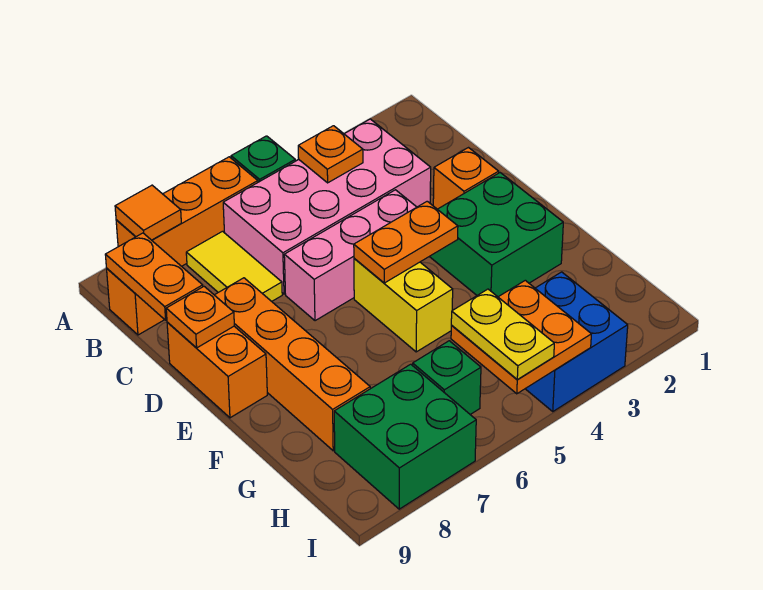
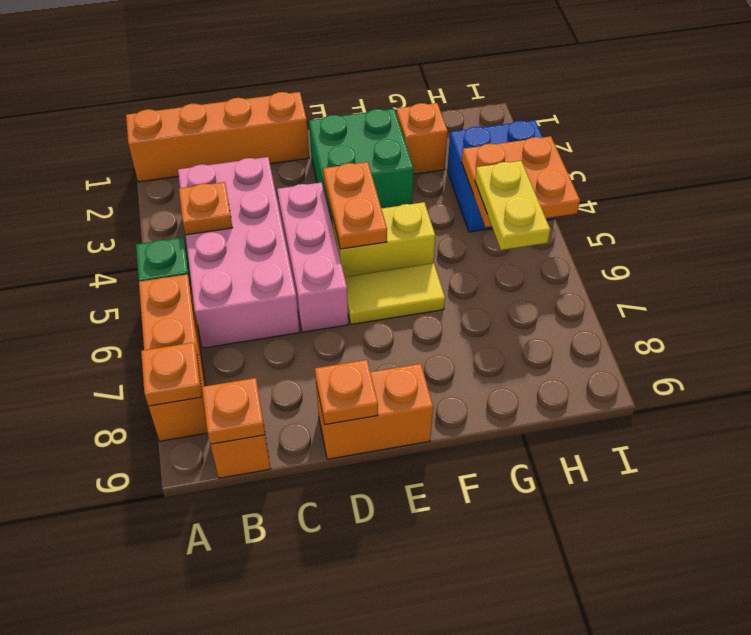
orange tile A8 level 2 -> orange plate A8 level 2
yellow tile B7:C7 level 1 -> yellow tile E6:F6 level 1
orange plate B9:C9 level 2 -> orange plate B9 level 2
orange brick D2 level 1 -> orange brick G2 level 1
orange brick D8:G8 level 1 -> orange brick A1:D1 level 1
yellow plate H5:I5 level 3 -> yellow plate H5:H6 level 3
green brick H6 level 1 -> none
green brick H7:I8 level 1 -> none

